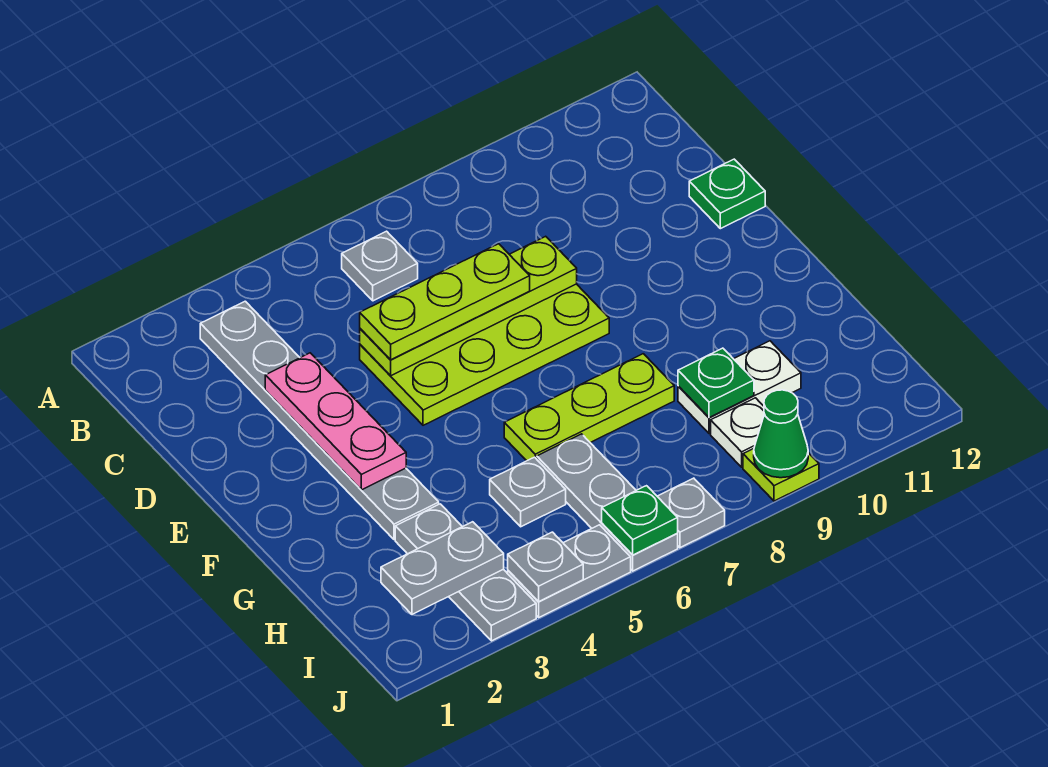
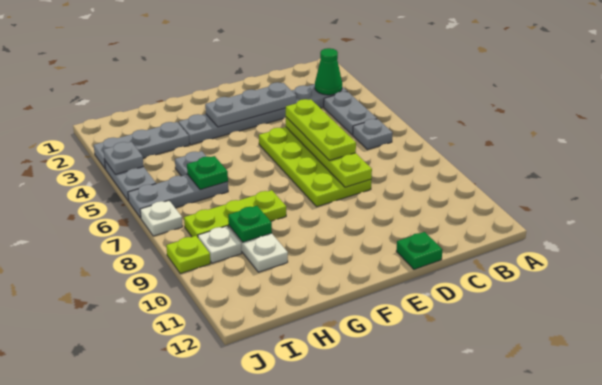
pink plate D3:F3 level 2 -> grey plate D3:F3 level 2
lime plate G6:G8 level 1 -> lime plate G8:I8 level 1
grey plate I2:I3 level 2 -> grey plate B4:B5 level 1
green plate J6 level 2 -> green plate H6 level 2
grey plate J7 level 1 -> white plate J7 level 1
green cone J9 level 2 -> green cone B3 level 2

